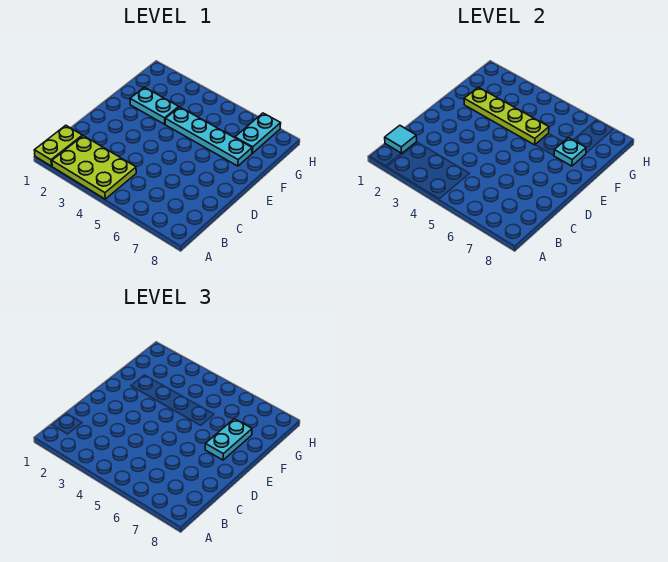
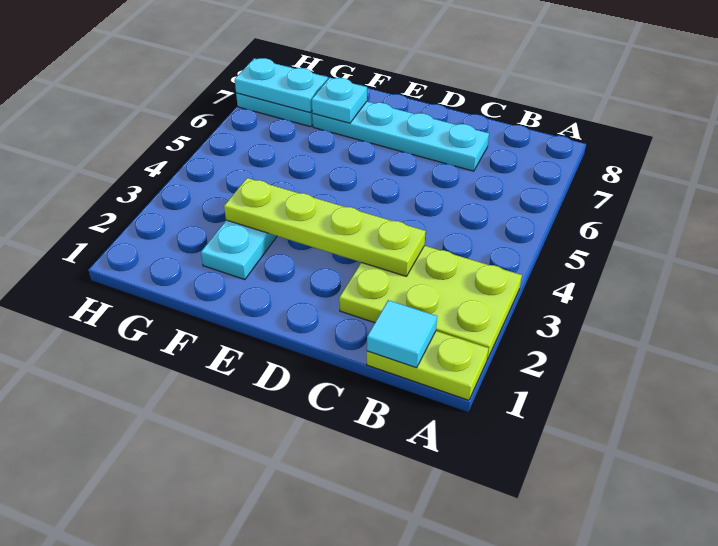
lime plate A2:B4 level 1 -> lime plate A2:C3 level 1
cyan plate E7:F7 level 3 -> cyan plate G7:H7 level 2
lime plate F2:F5 level 2 -> lime plate C3:F3 level 2
cyan plate F4:F7 level 1 -> cyan plate C7:F7 level 1

